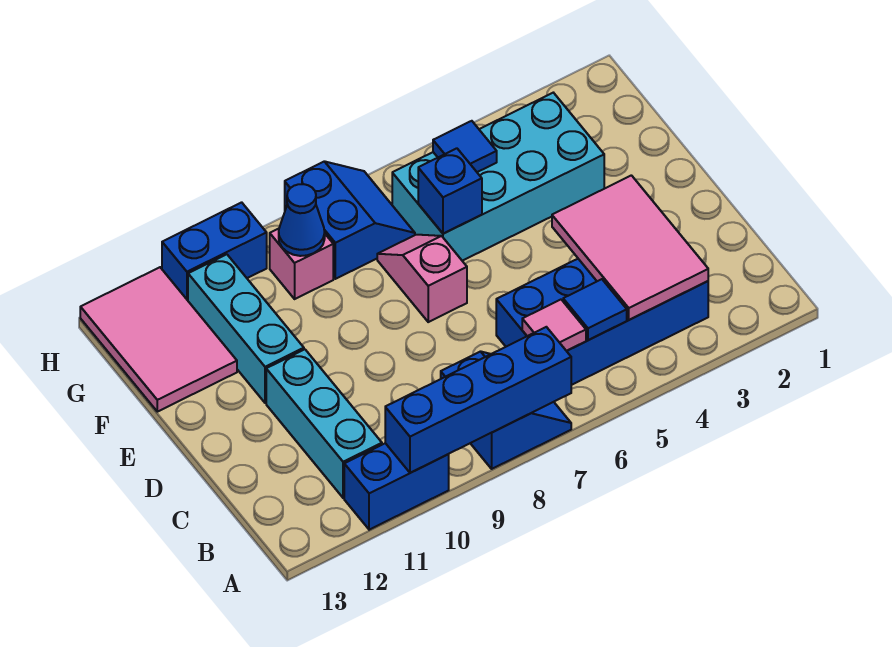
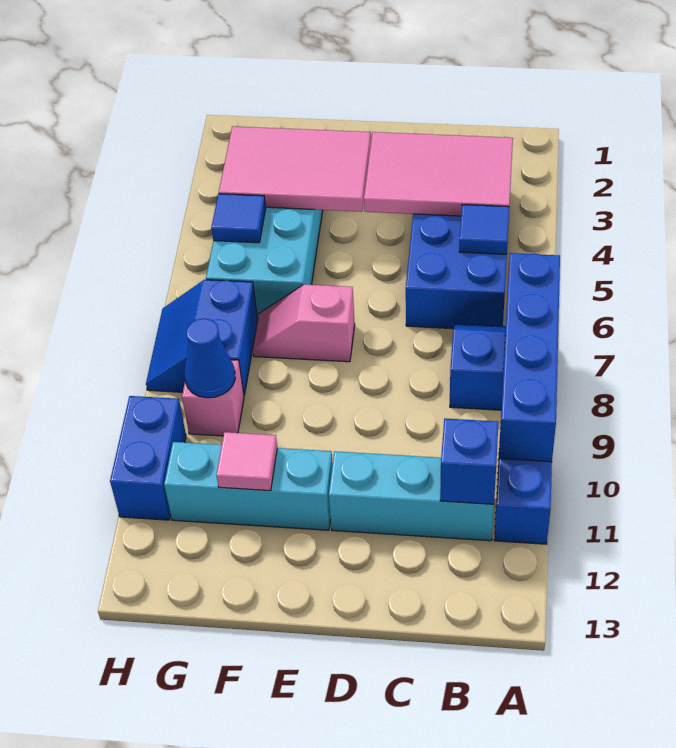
pink tile B6 level 2 -> pink tile F11 level 2
blue brick F6 level 2 -> blue brick B11 level 2
pink tile F12:H13 level 1 -> pink tile E3:G4 level 2
blue slope G7:H8 level 1 top 8 -> blue slope G7:H8 level 1 top G

